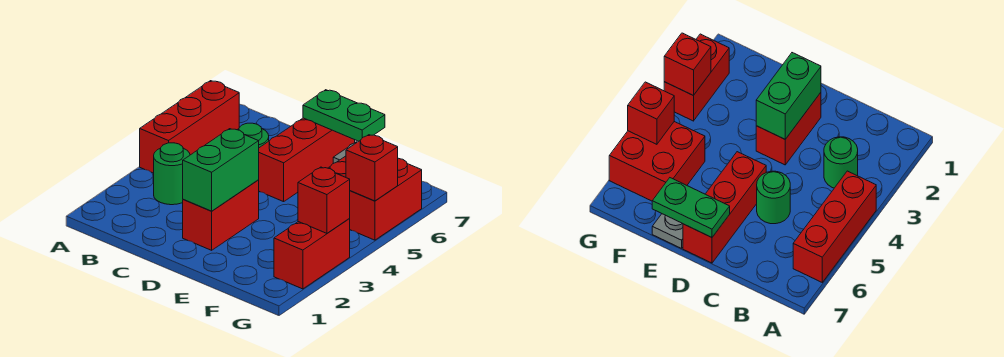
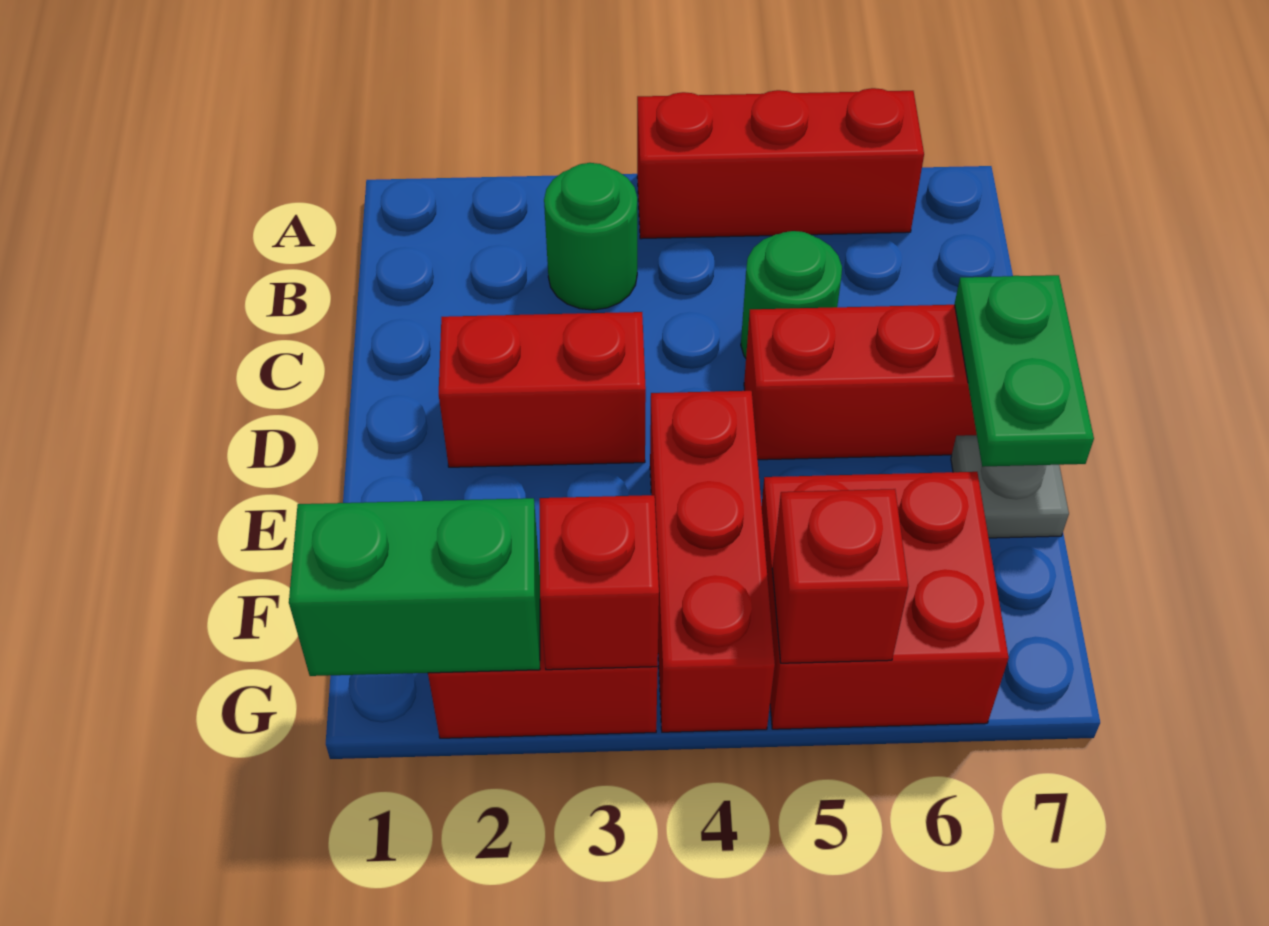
green brick D2:D3 level 2 -> green brick G1:G2 level 2
none -> red brick E4:G4 level 1

